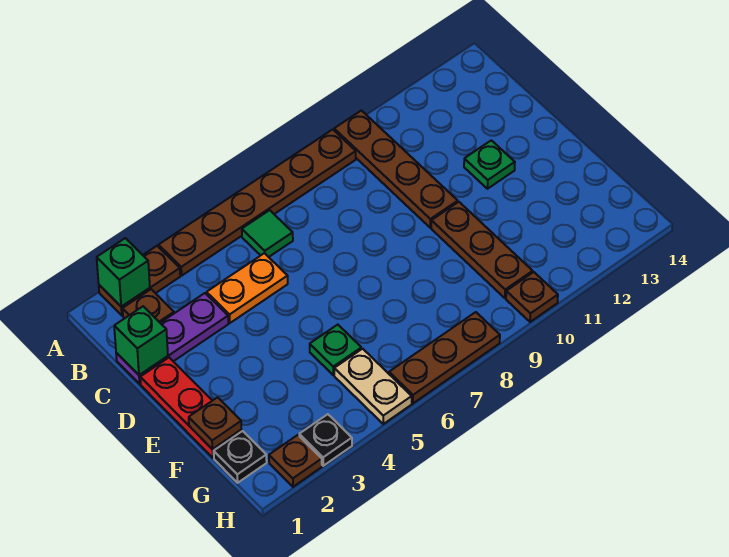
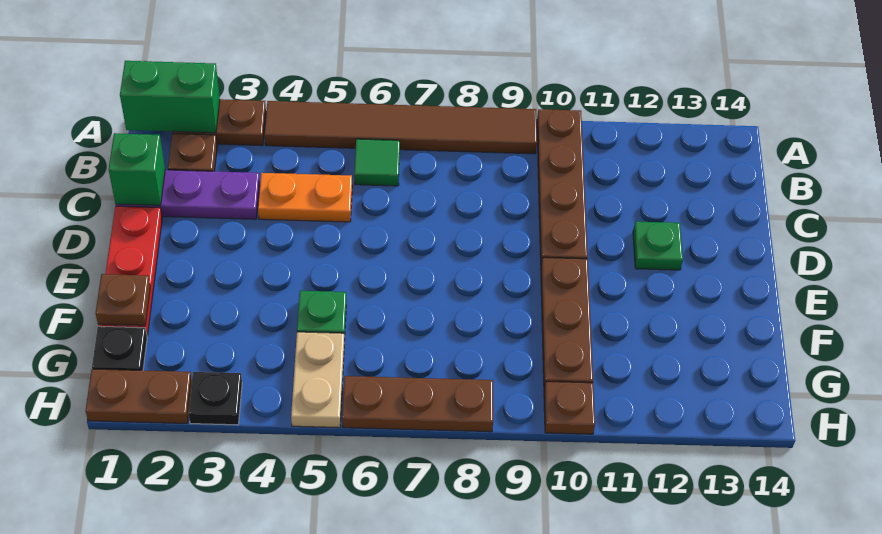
green brick A2 level 2 -> green brick A1:A2 level 2
brown plate A4:A9 level 1 -> brown tile A4:A9 level 1
brown plate H2 level 1 -> brown plate H1:H2 level 1

